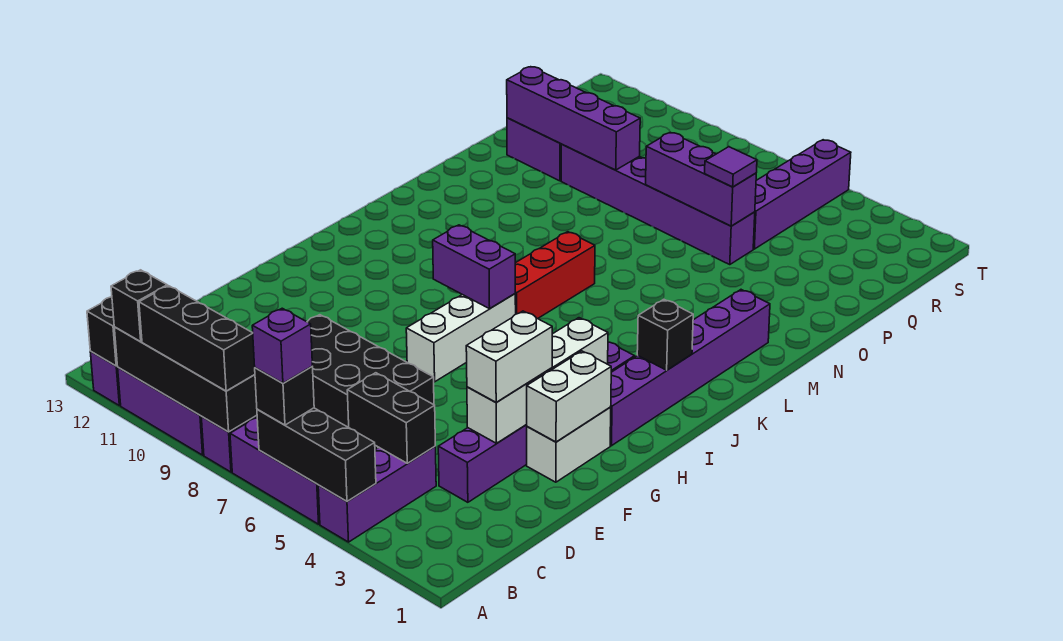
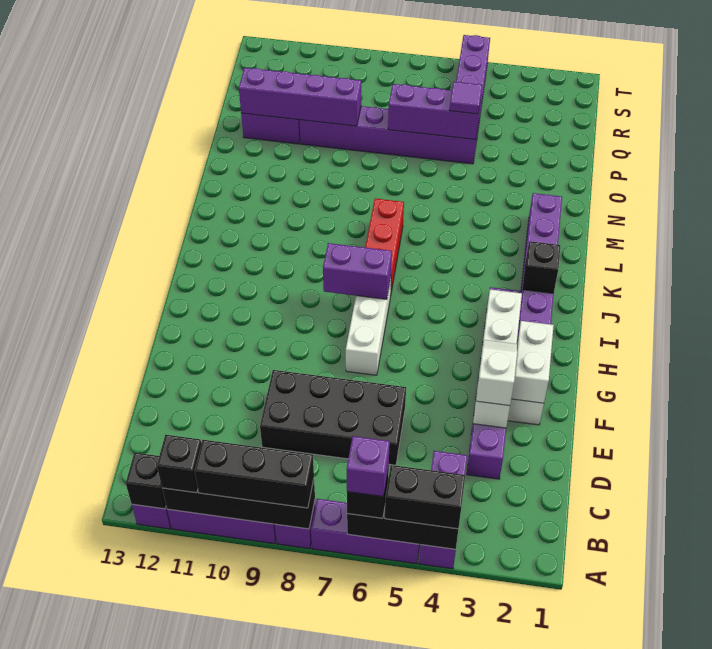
black brick C4:C5 level 2 -> black brick A4:A5 level 3
white brick E3:F3 level 3 -> white slope E3:F3 level 3 top E

